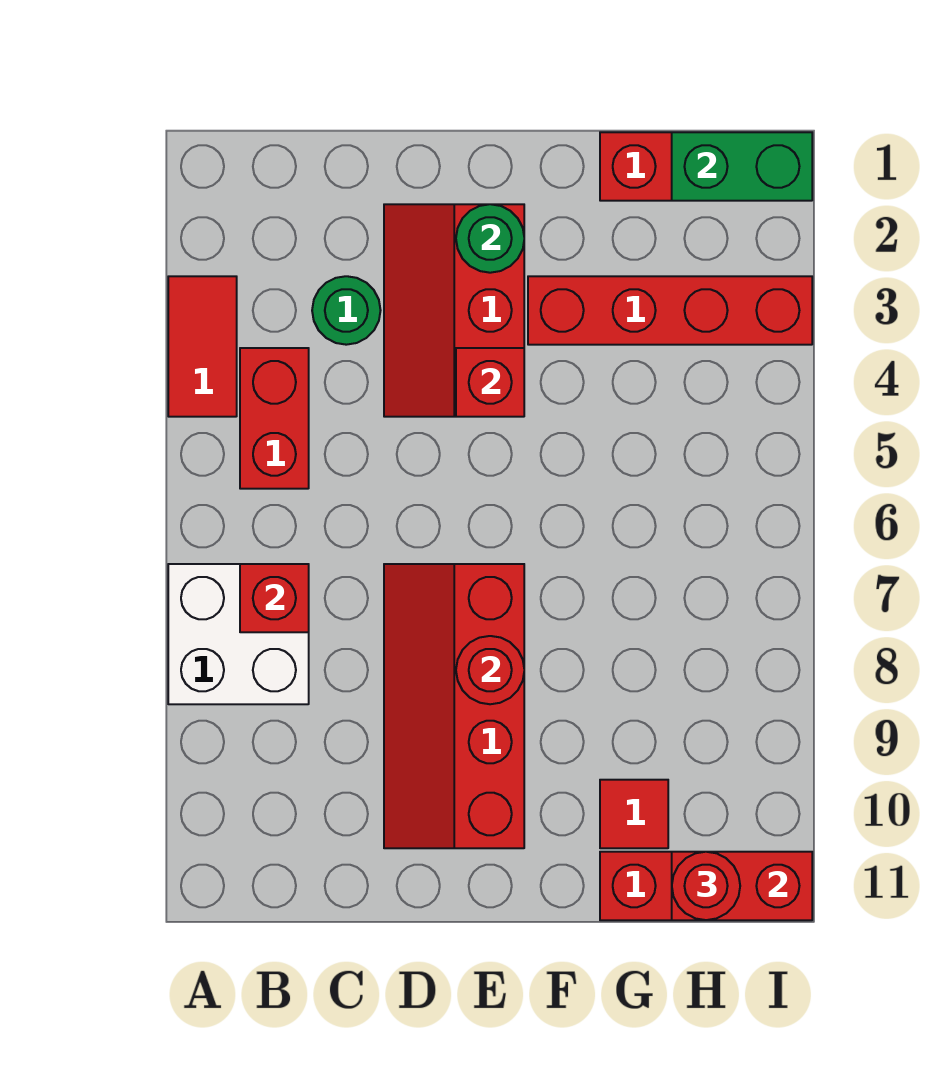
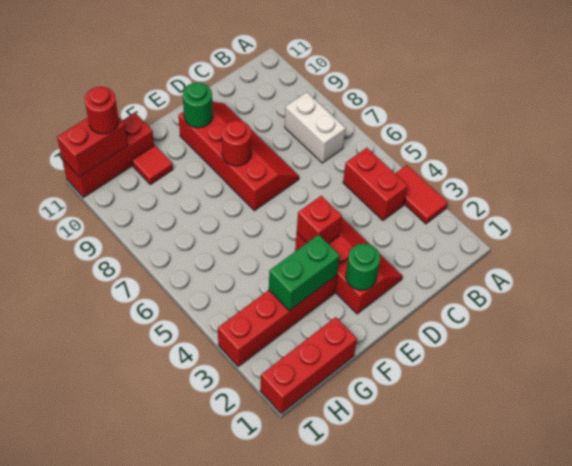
white brick A7:B8 level 1 -> white brick B7:B8 level 1
red brick B7 level 2 -> none
green round brick C3 level 1 -> green round brick E10 level 2
green brick H1:I1 level 2 -> green brick F3:G3 level 2

